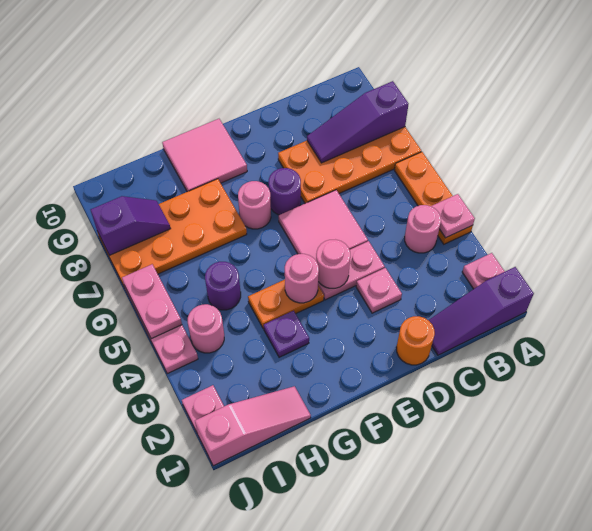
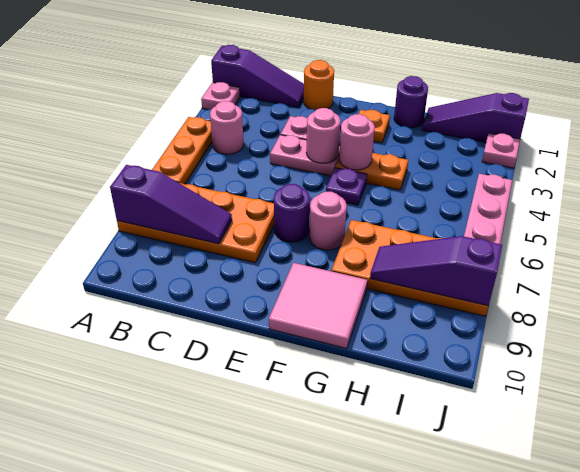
pink plate A4 level 2 -> none
pink tile D5:E6 level 1 -> none
none -> orange plate F2 level 1
purple plate G3 level 1 -> purple plate F5 level 1
pink slope H1:J1 level 1 top J -> purple slope H1:J1 level 1 top J
purple round brick H5 level 1 -> purple round brick G1 level 1
pink round brick I4 level 1 -> none
purple slope I8:J8 level 2 top J -> purple slope H8:J8 level 2 top J
pink plate J5:J6 level 2 -> none

